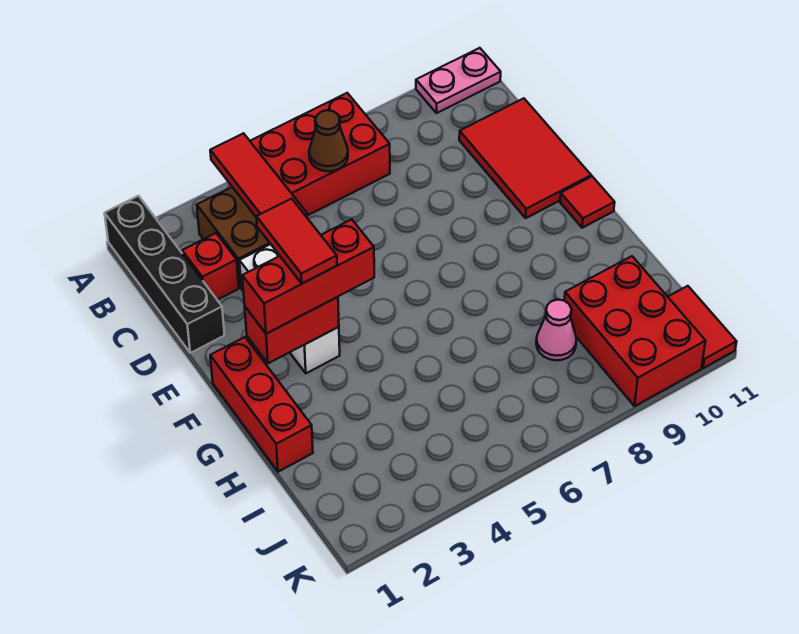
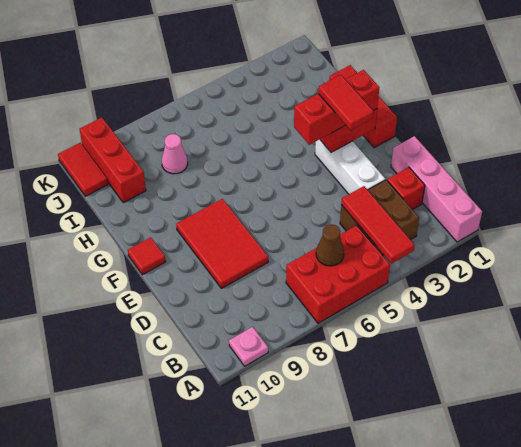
black brick A1:D1 level 1 -> pink brick A1:D1 level 1
pink plate A10:A11 level 1 -> pink plate A10 level 1
red tile C10:E11 level 1 -> red tile D8:F9 level 1
red brick I9:K10 level 1 -> red brick I10:K10 level 1

